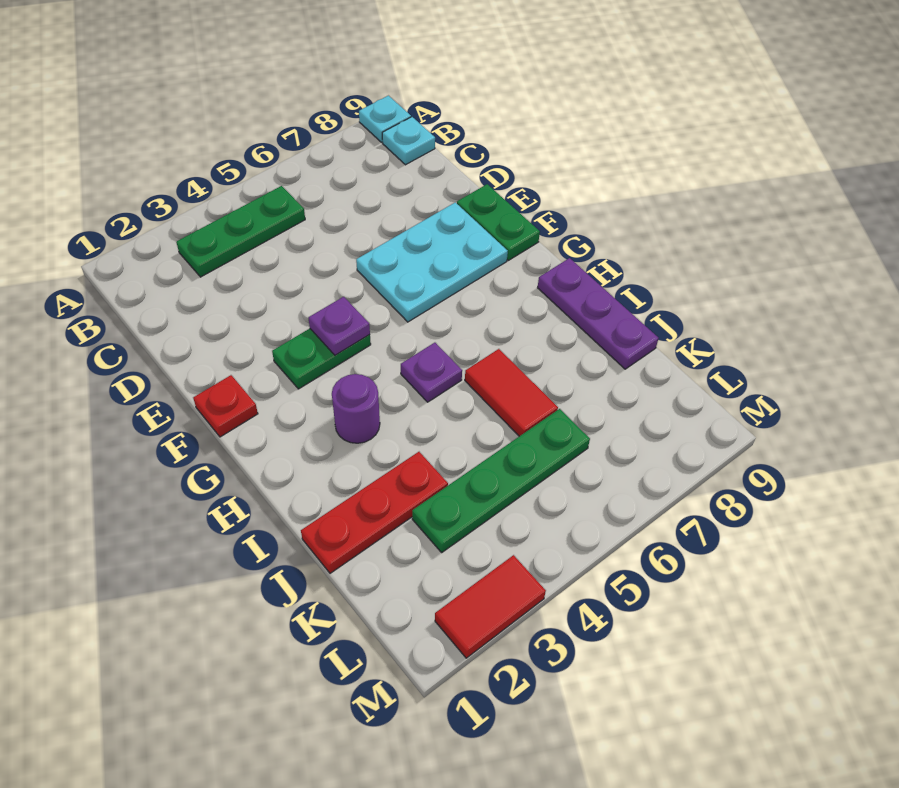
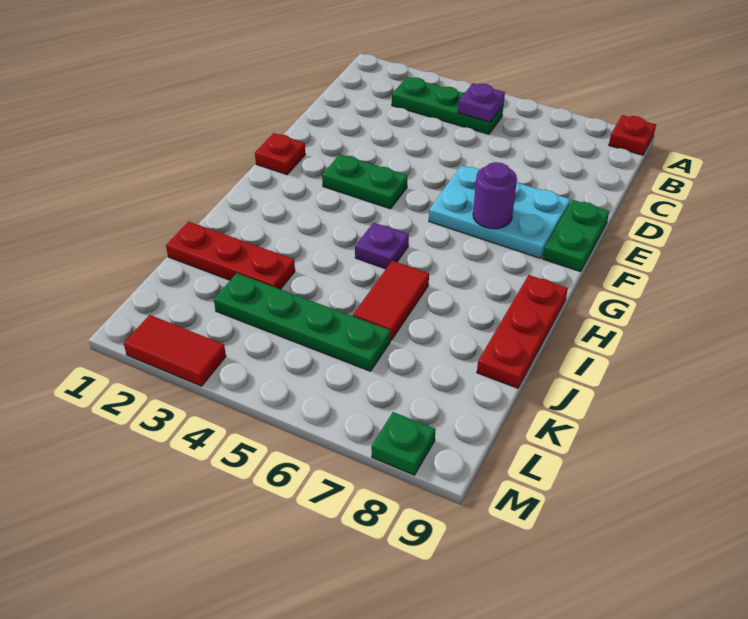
cyan plate A9 level 1 -> red plate A9 level 1
cyan plate B9 level 1 -> none
purple plate F4 level 2 -> purple plate B5 level 2
purple round brick H3 level 1 -> purple round brick F7 level 2
purple plate H9:J9 level 1 -> red plate H9:J9 level 1
none -> green plate M8 level 1

